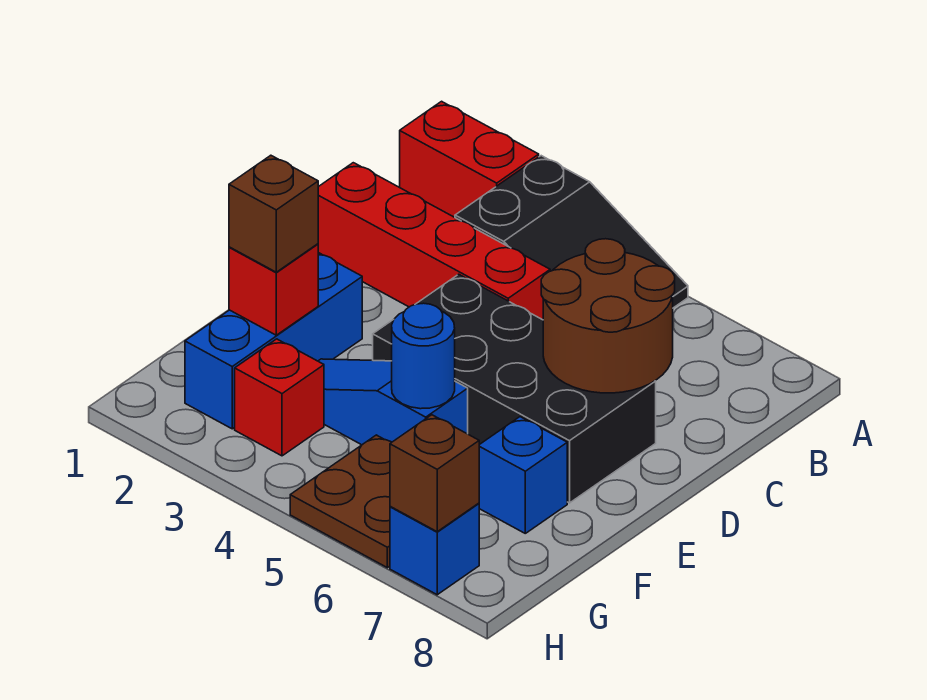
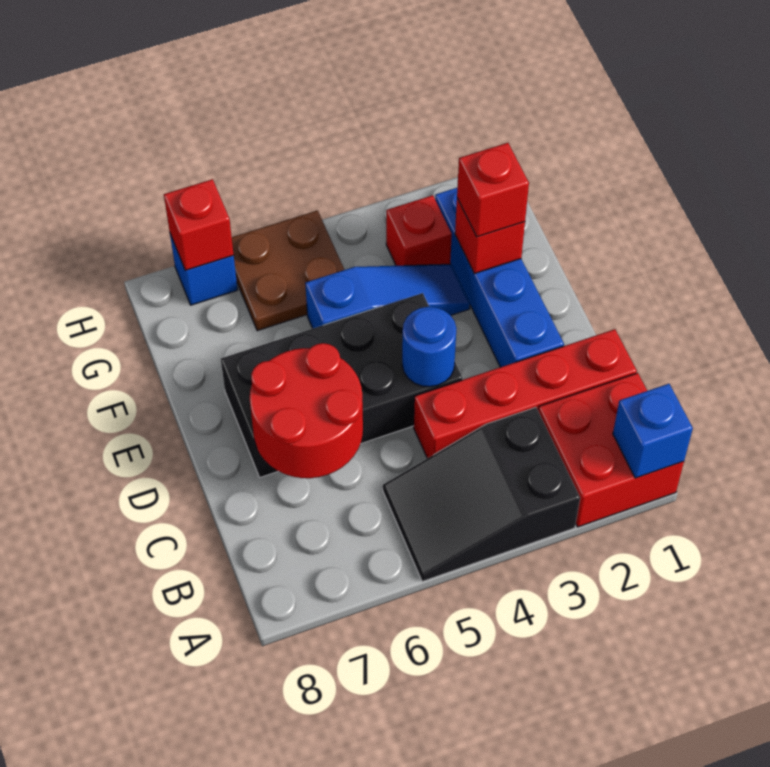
red brick A1:A2 level 1 -> red brick A1:B2 level 1
brown round brick C6:D7 level 2 -> red round brick C6:D7 level 2
blue brick E2:G2 level 1 -> blue brick D2:G2 level 1
brown brick F2 level 3 -> red brick F2 level 3
blue round brick F5 level 2 -> blue round brick D4 level 2
blue brick F7 level 1 -> blue brick A1 level 2
brown brick H7 level 2 -> red brick H7 level 2

